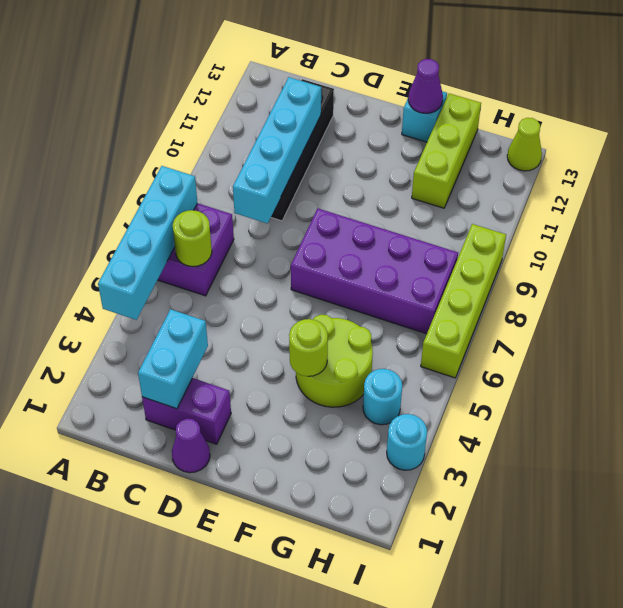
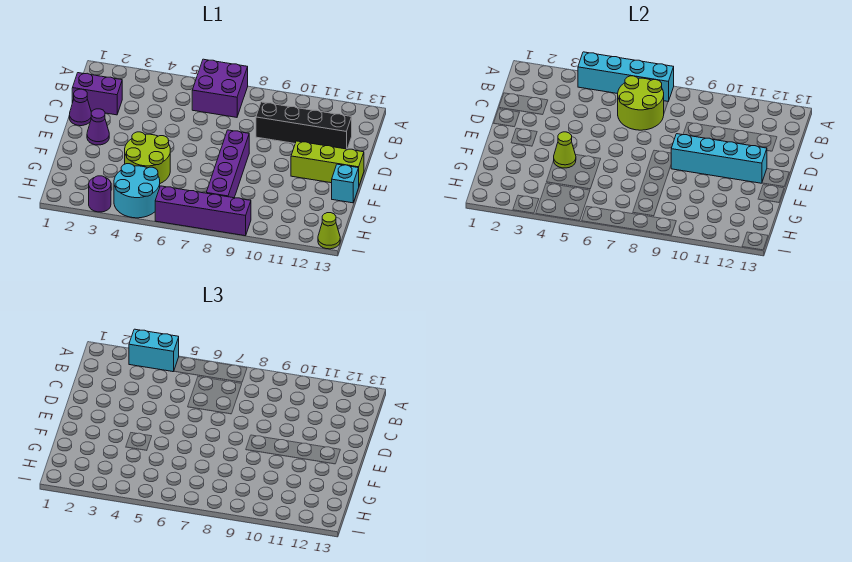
lime round brick B6 level 2 -> lime round brick B6:C7 level 2
purple brick C2:D2 level 1 -> purple brick C1:C2 level 1
cyan brick C2:C3 level 2 -> cyan brick A3:A4 level 3
cyan brick C8:C11 level 2 -> cyan brick E9:E12 level 2
purple brick E7:H8 level 1 -> purple brick E8:H8 level 1
lime round brick F4 level 2 -> lime cone F4 level 2
purple cone F13 level 2 -> purple cone E2 level 1
lime brick G11:G13 level 1 -> lime brick E11:E13 level 1
cyan round brick H4 level 1 -> cyan round brick H4:I5 level 1
cyan round brick I3 level 1 -> purple round brick I3 level 1
lime brick I6:I9 level 1 -> purple brick I6:I9 level 1

